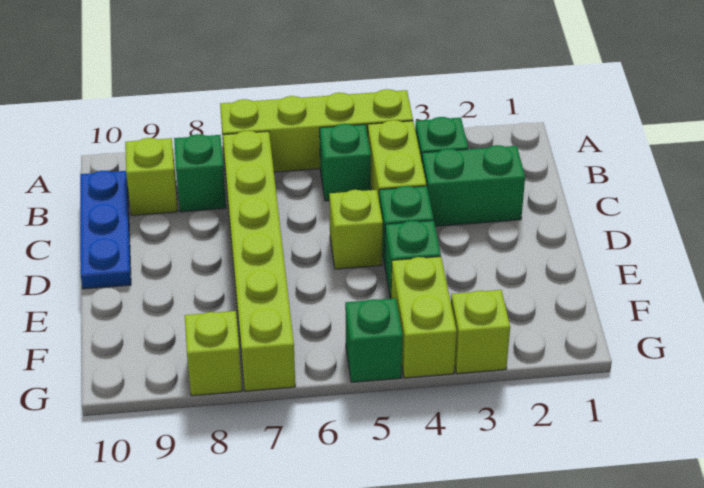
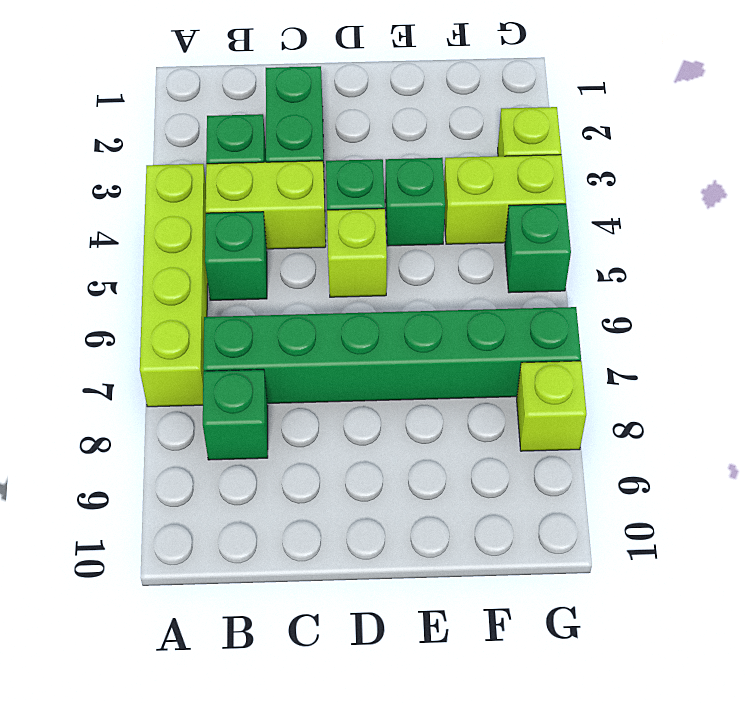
lime brick B7:G7 level 1 -> green brick B7:G7 level 1
lime brick B9 level 1 -> none
blue plate B10:D10 level 1 -> none

